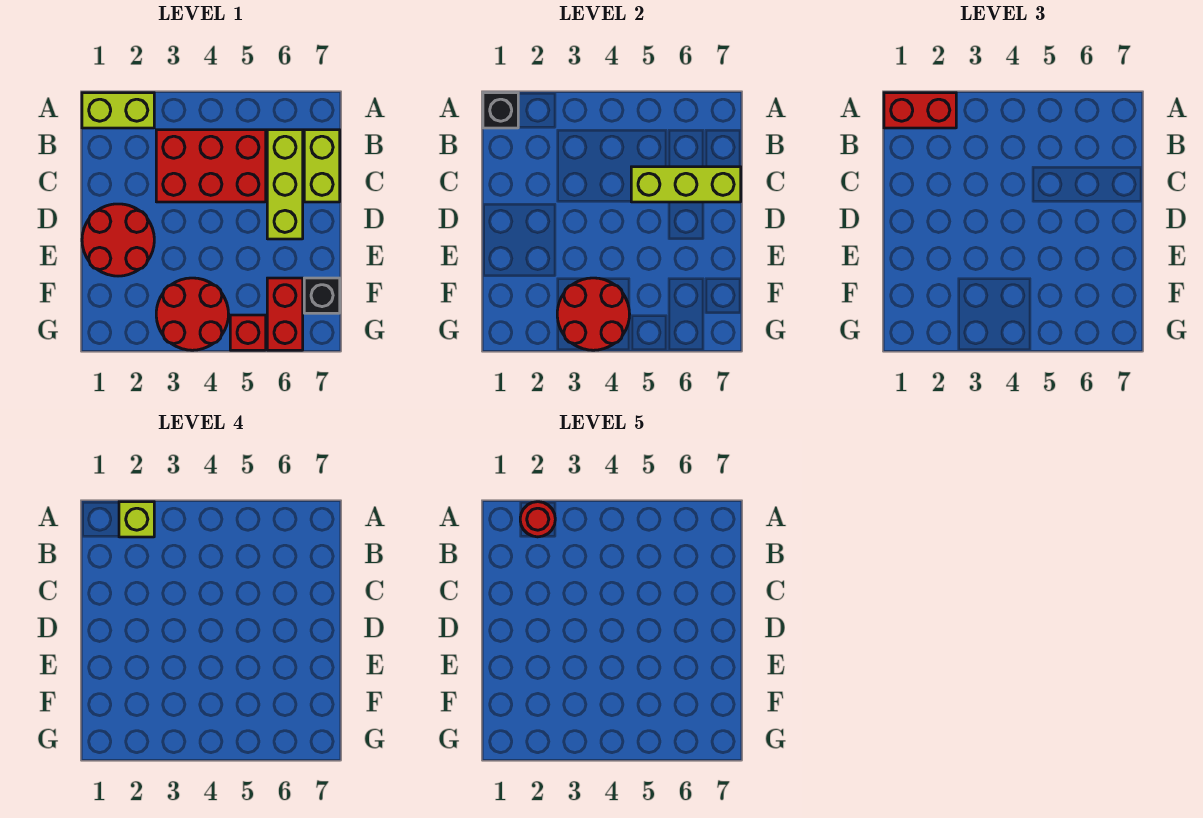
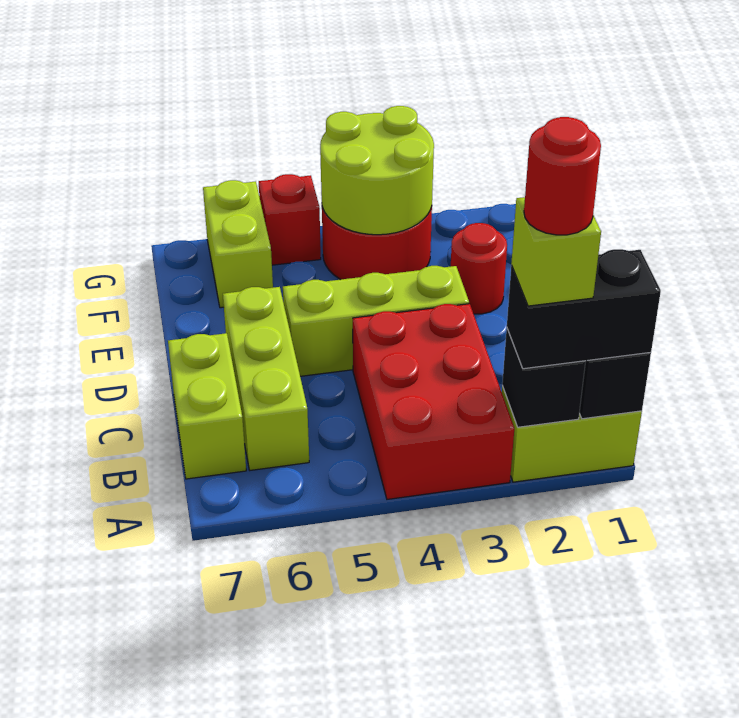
red brick A1:A2 level 3 -> black brick A1:A2 level 3
red brick B3:C5 level 1 -> red brick A3:C4 level 1
lime brick C5:C7 level 2 -> lime brick D3:D5 level 1
red round brick D1:E2 level 1 -> red round brick E2 level 1
red round brick F3:G4 level 2 -> lime round brick F3:G4 level 2
red brick F6:G6 level 1 -> lime brick F6:G6 level 1
black brick F7 level 1 -> black brick A2 level 2

